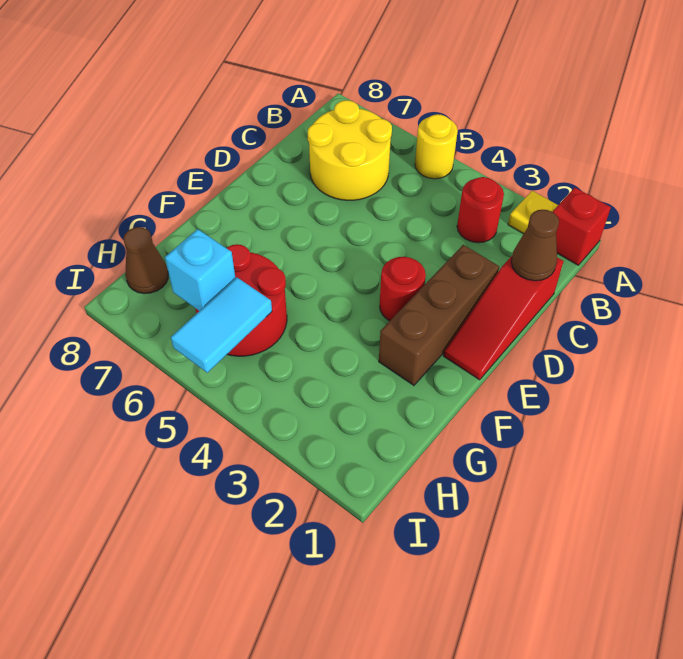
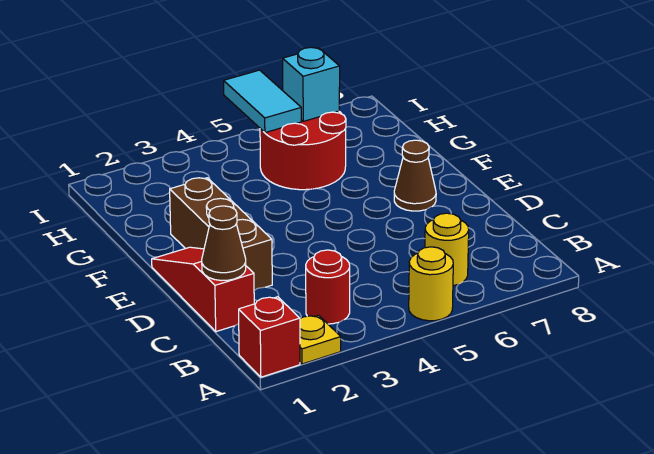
yellow round brick B6:C7 level 1 -> yellow round brick B6 level 1
red round brick E3 level 1 -> none
brown cone H8 level 1 -> brown cone E7 level 1

